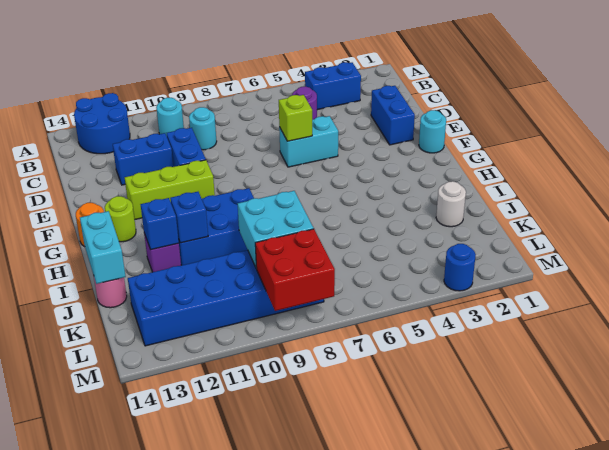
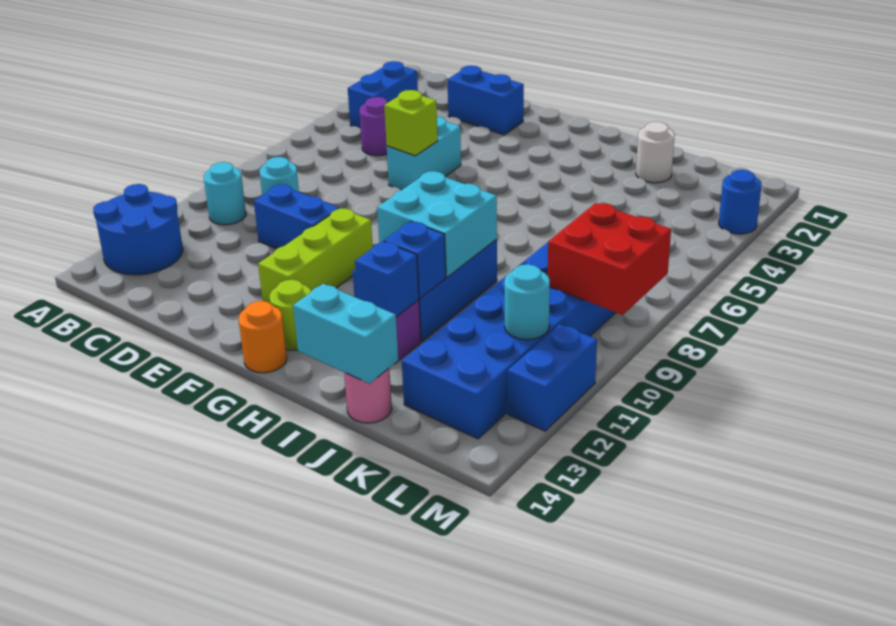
blue brick D11:D12 level 1 -> blue brick M11:M12 level 1
cyan round brick F1 level 1 -> cyan round brick L11 level 2
cyan brick J8:K9 level 2 -> cyan brick H9:I10 level 2

